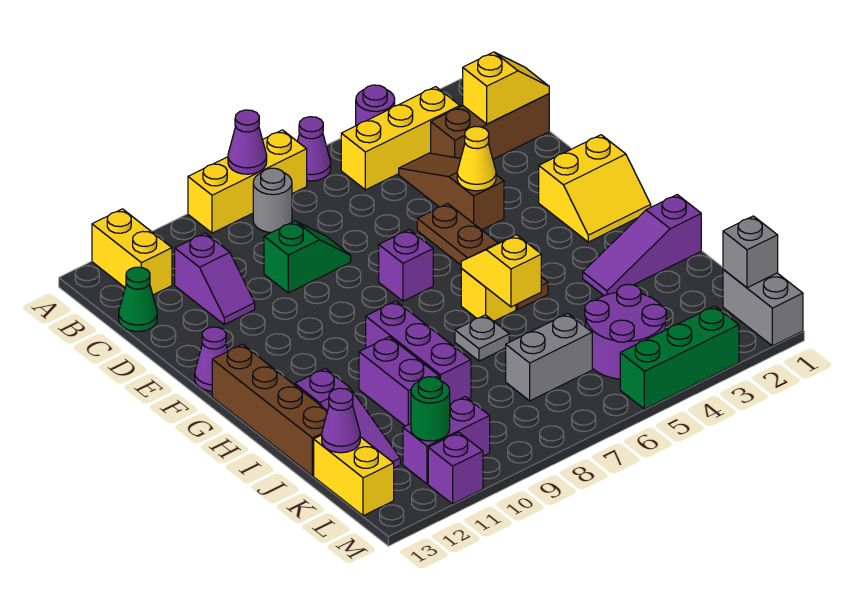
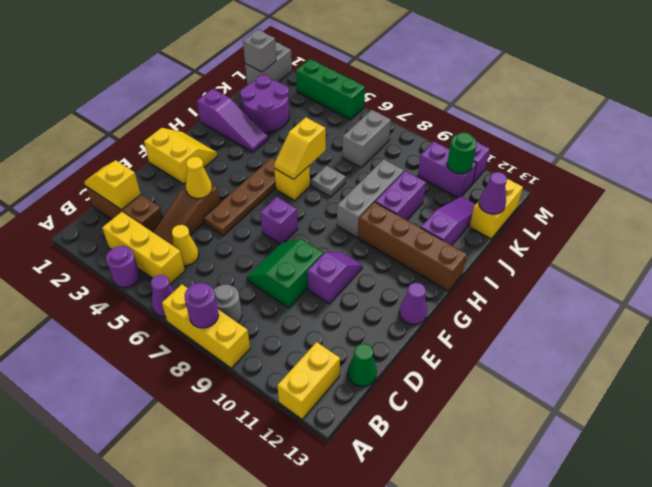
purple cone A8 level 2 -> purple round brick A8 level 2
none -> yellow cone C5 level 1
purple slope C11:D11 level 1 top C -> purple slope E10:F10 level 1 top E
green slope D8:D9 level 1 top 9 -> green slope D8:E9 level 1 top 9
brown brick G13:J13 level 1 -> brown brick H10:H13 level 1
purple brick H9:J9 level 1 -> grey brick H9:J9 level 1
purple round brick K4:L5 level 1 -> purple round brick J2:K3 level 1
grey brick K6:K7 level 1 -> grey brick K7:L7 level 1

